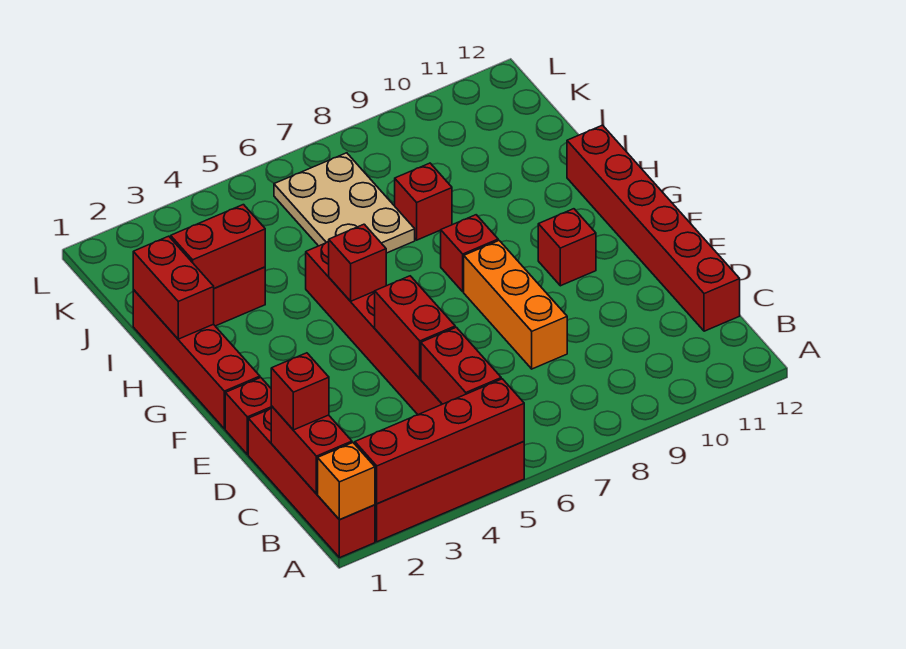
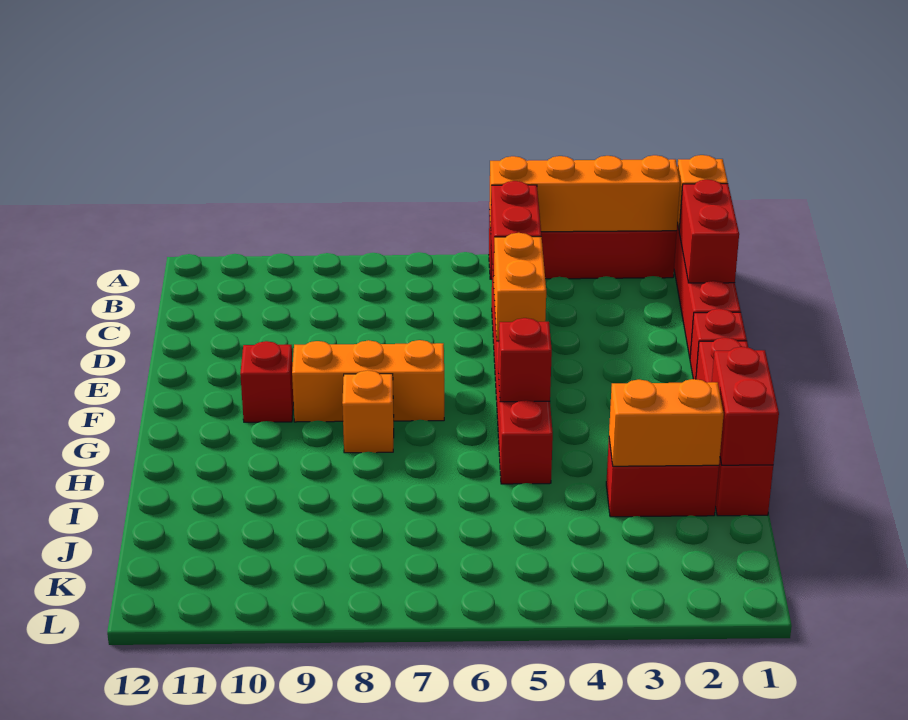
red brick A2:A5 level 2 -> orange brick A2:A5 level 2
red brick C1 level 3 -> none
red brick C12:H12 level 1 -> none
red brick D5:E5 level 2 -> orange brick D5:E5 level 2
orange brick D8:F8 level 1 -> orange brick F7:F9 level 1
red brick G8 level 1 -> orange brick G8 level 1
red brick I2:I3 level 2 -> orange brick I2:I3 level 2
tan plate I6:K7 level 1 -> none
red brick I8 level 1 -> none

